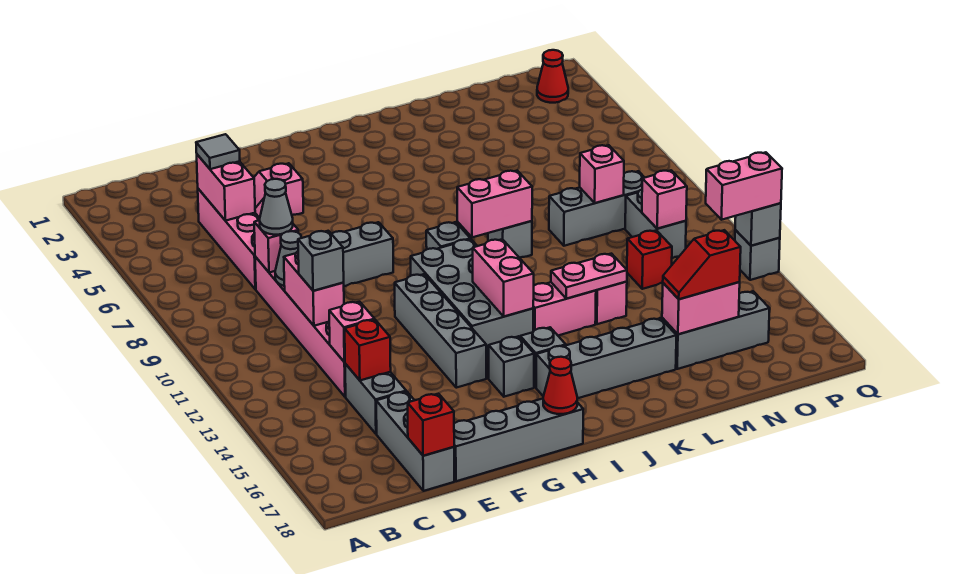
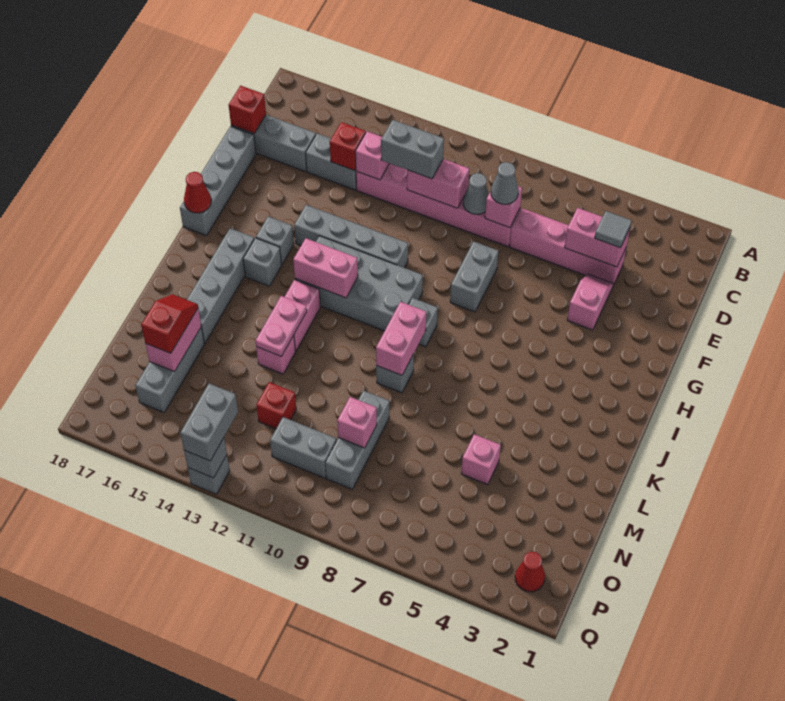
grey brick D11 level 3 -> grey brick D11:D12 level 3
pink brick O11 level 2 -> pink brick M5 level 1
pink brick P13:Q13 level 3 -> grey brick P13:Q13 level 3

